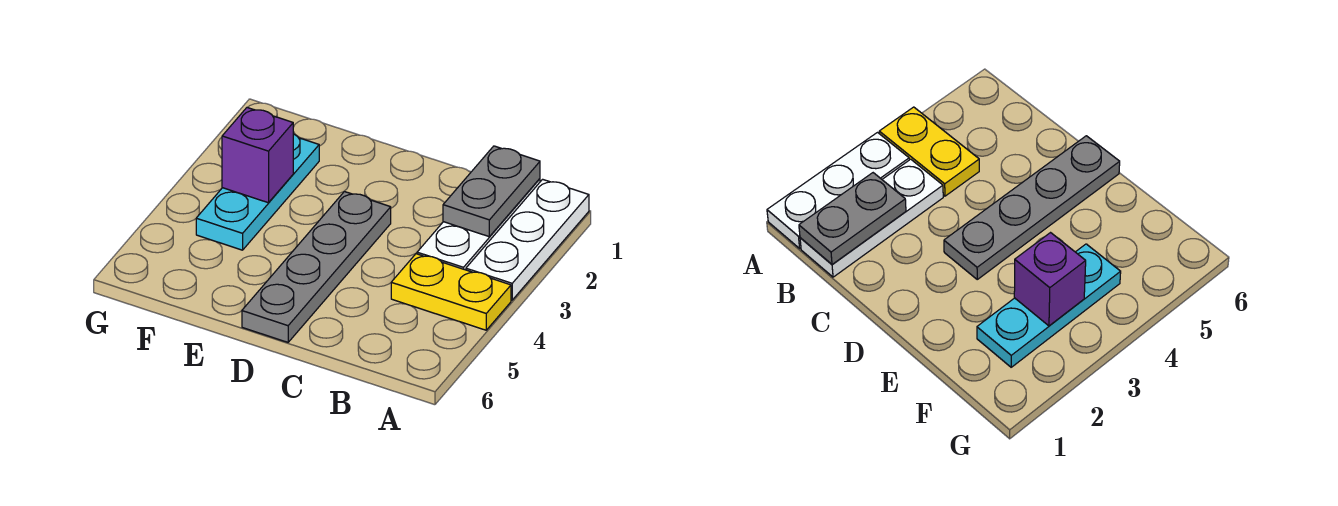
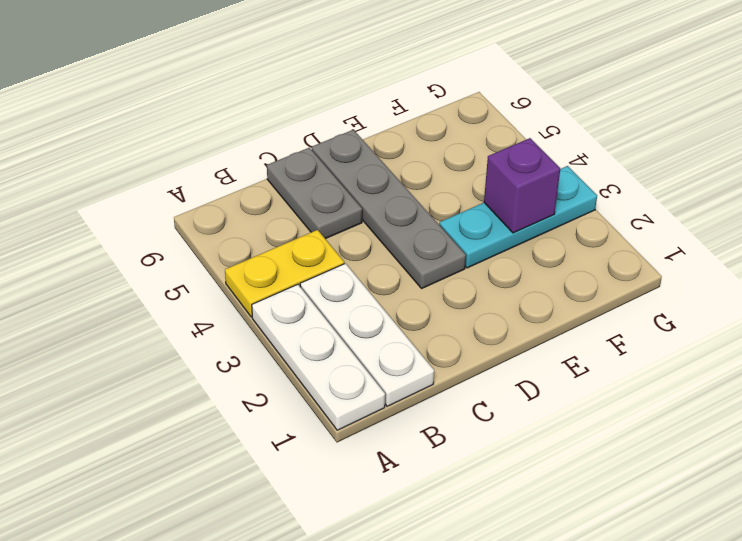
grey plate B1:B2 level 2 -> grey plate C5:C6 level 1
cyan plate F2:F4 level 1 -> cyan plate E3:G3 level 1

